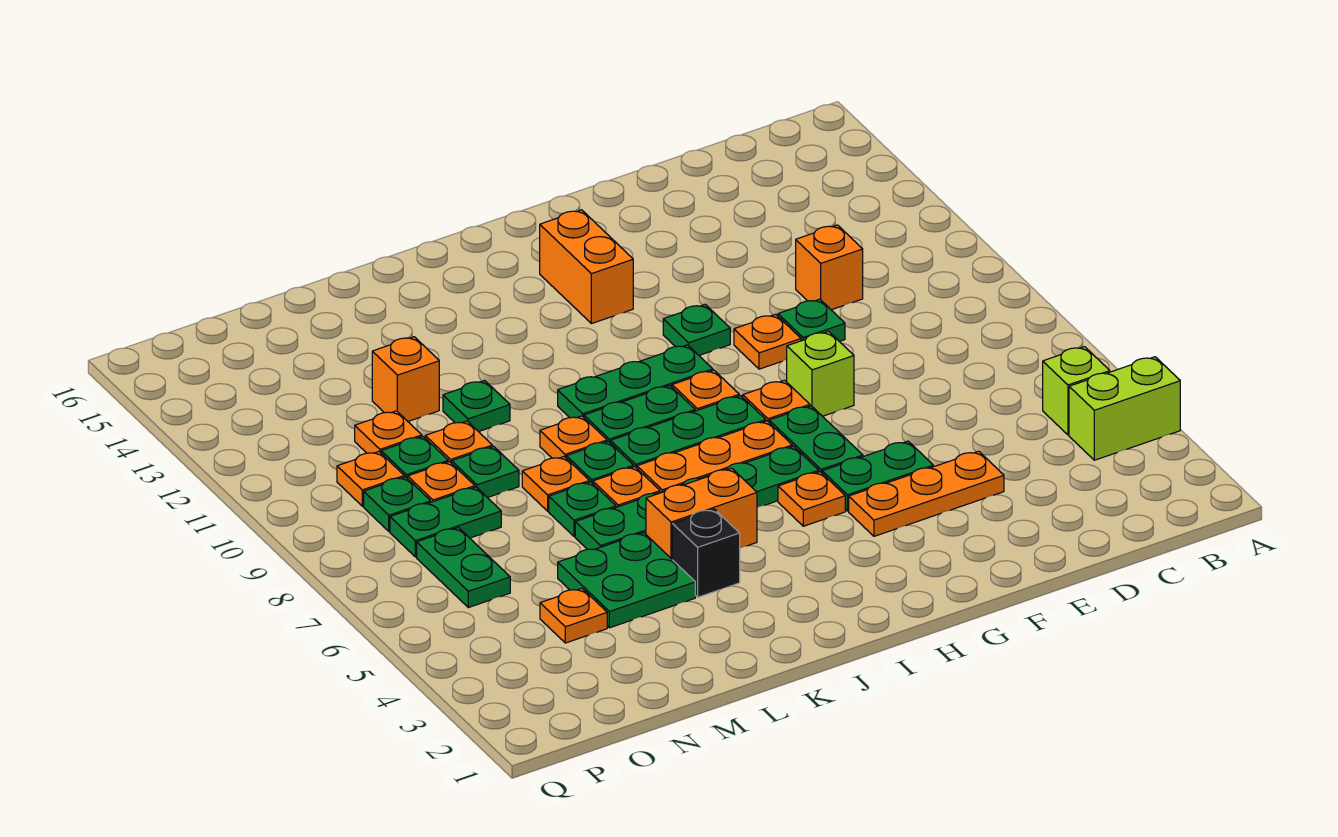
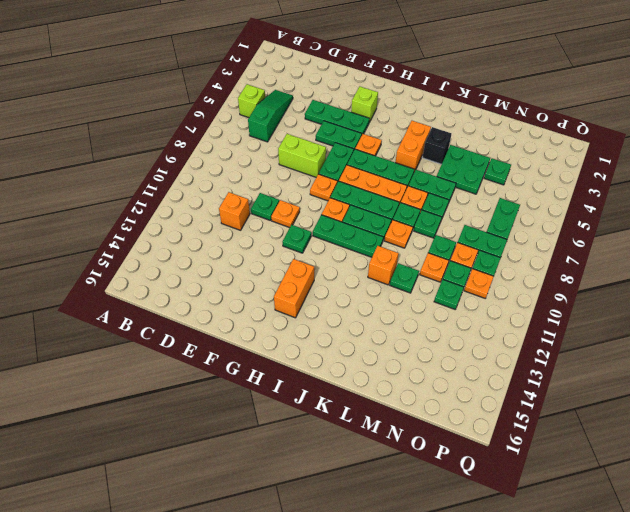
lime brick A4:B4 level 1 -> lime brick E7:F7 level 1
none -> green slope C4:C6 level 1 top 6
orange plate E4:G4 level 1 -> green plate E4:G4 level 1
lime brick F8 level 1 -> lime brick G3 level 1
orange brick J5:K5 level 1 -> orange brick J4:J5 level 1
orange plate L8 level 1 -> green plate L8 level 1
orange brick M12 level 1 -> orange brick K11 level 1
orange plate N4 level 1 -> green plate N4 level 1
orange plate N11 level 1 -> green plate N11 level 1

